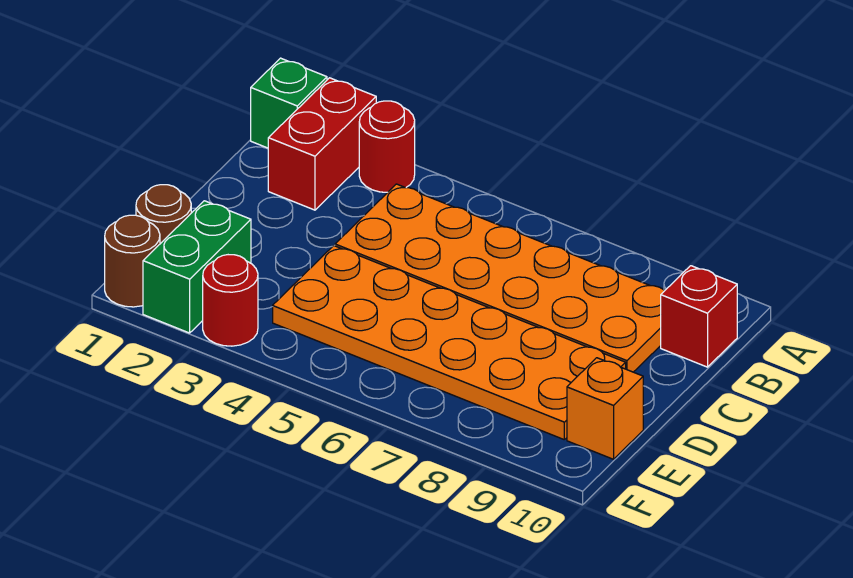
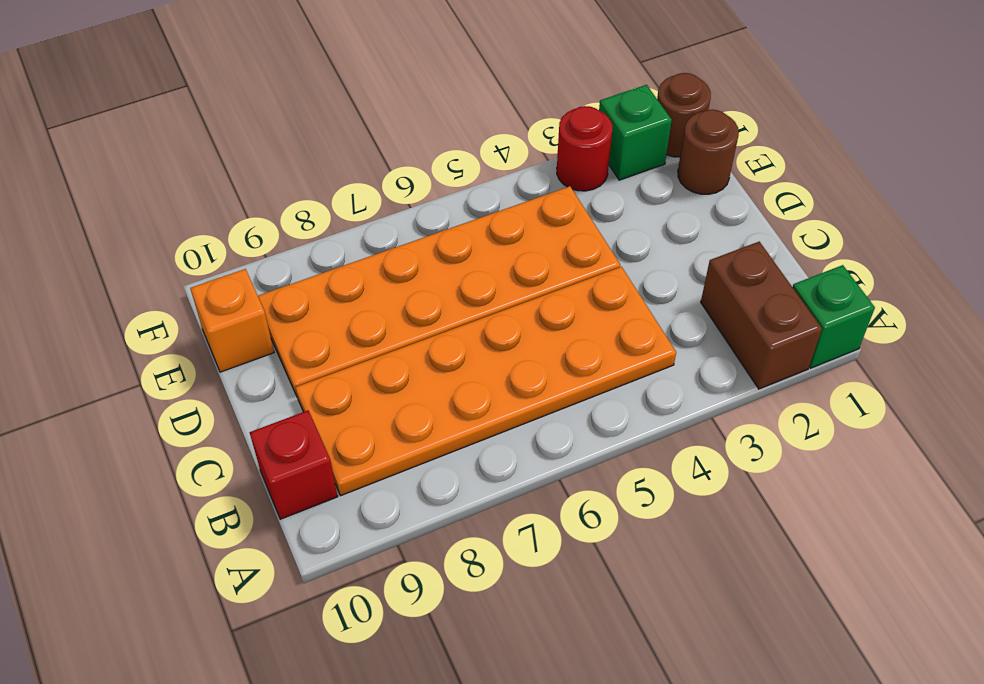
red brick A2:B2 level 1 -> brown brick A2:B2 level 1
red round brick A3 level 1 -> none
green brick E2:F2 level 1 -> green brick F2 level 1

